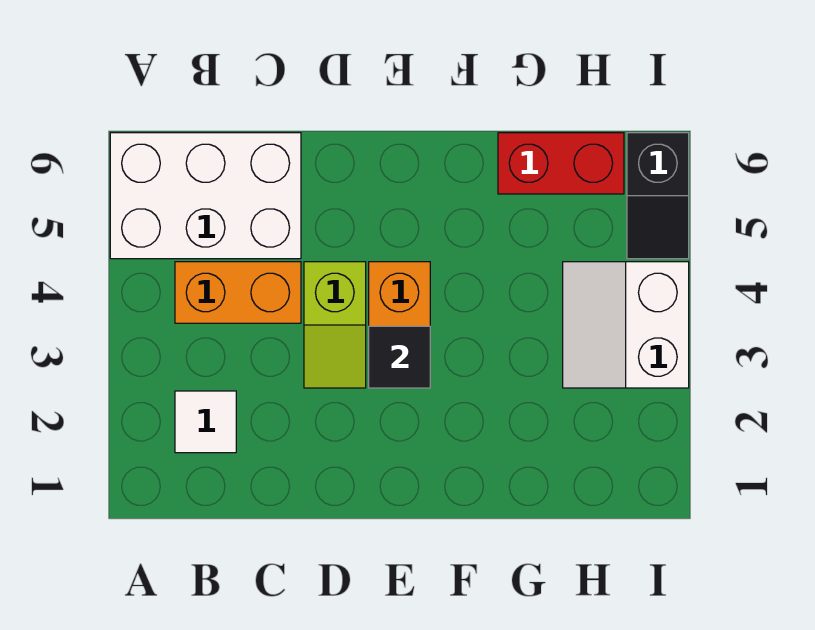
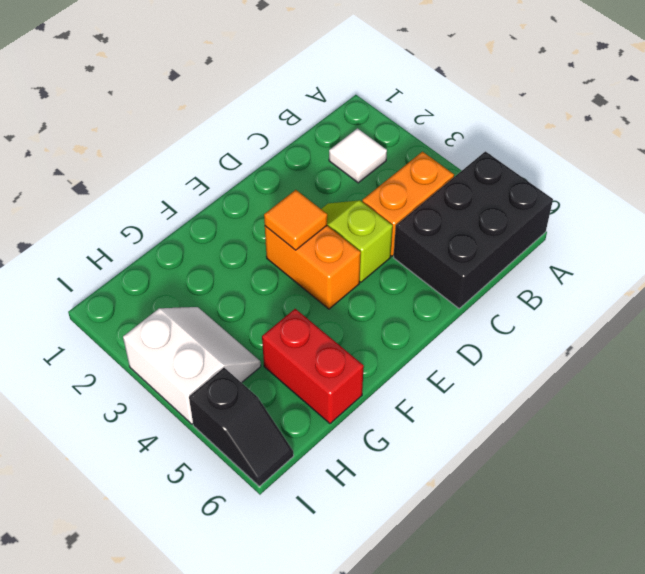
white brick A5:C6 level 1 -> black brick A5:C6 level 1
black tile E3 level 2 -> orange tile E3 level 2
red brick G6:H6 level 1 -> red brick G5:G6 level 1
black slope I5:I6 level 1 top 6 -> black slope I5:I6 level 1 top 5

